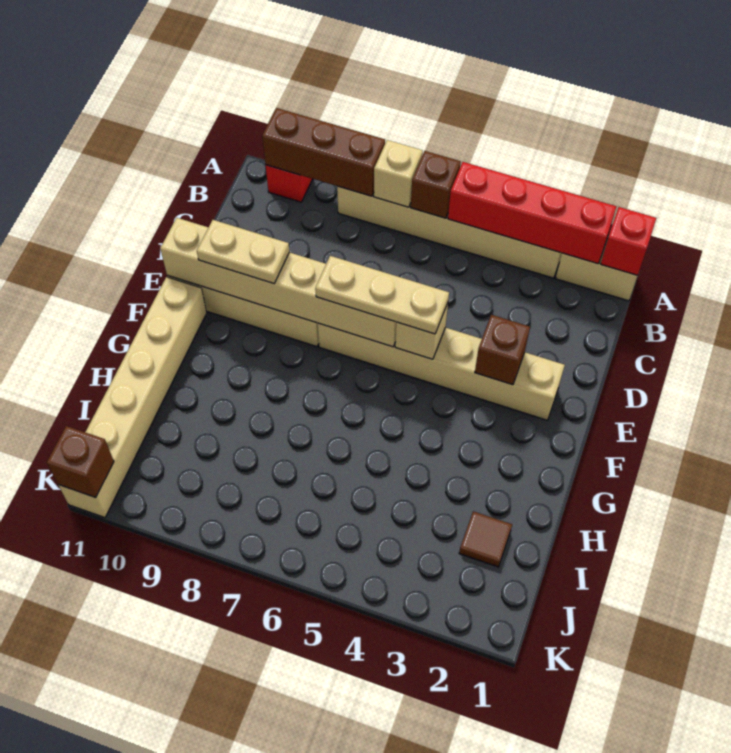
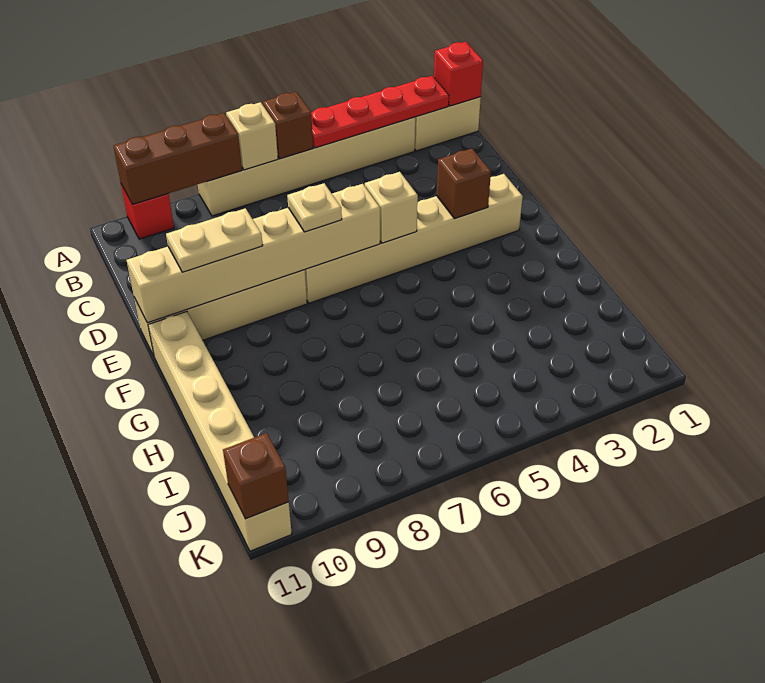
red brick A2:A5 level 2 -> red plate A2:A5 level 2
tan plate E5:E7 level 3 -> tan plate E7 level 3
brown tile I2 level 1 -> none

